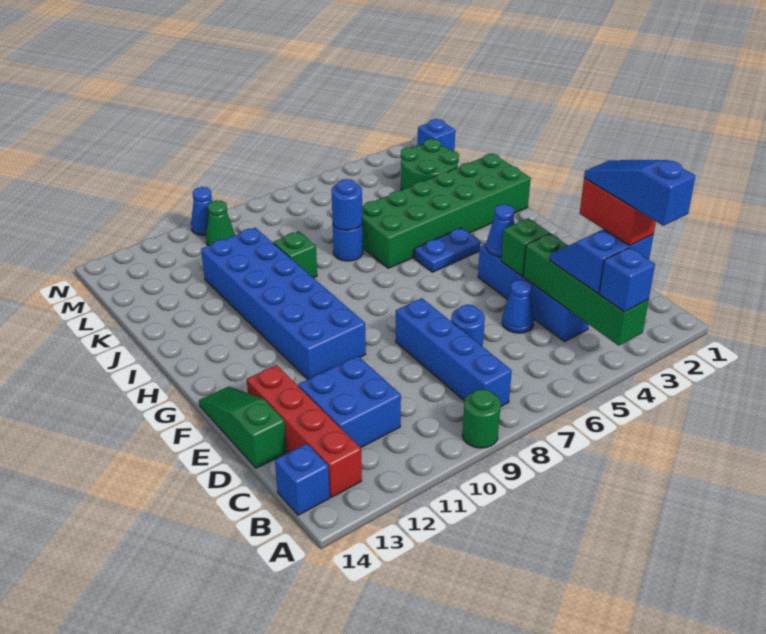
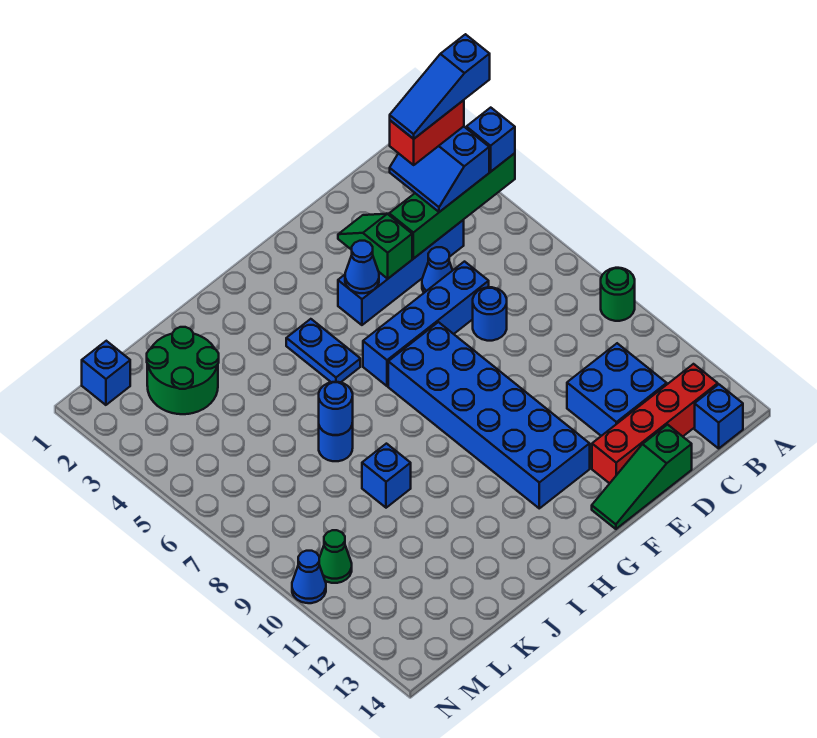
blue brick B8:E8 level 1 -> blue brick D6:G6 level 1
blue brick F10:K11 level 1 -> blue brick F7:G12 level 1
green brick I1:J6 level 1 -> none
green brick J9 level 1 -> blue brick J9 level 1

